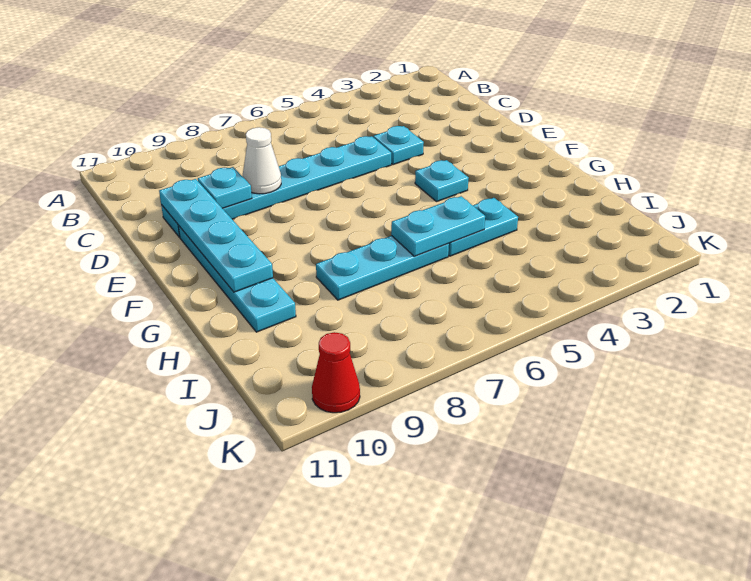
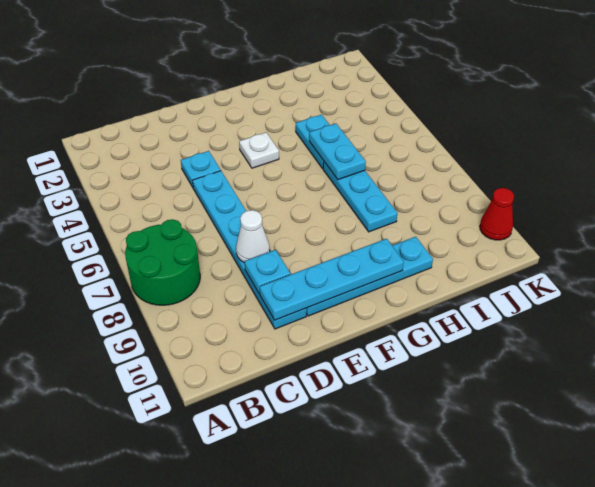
none -> green round brick A7:B8 level 1
cyan plate F4 level 1 -> white plate F4 level 1

